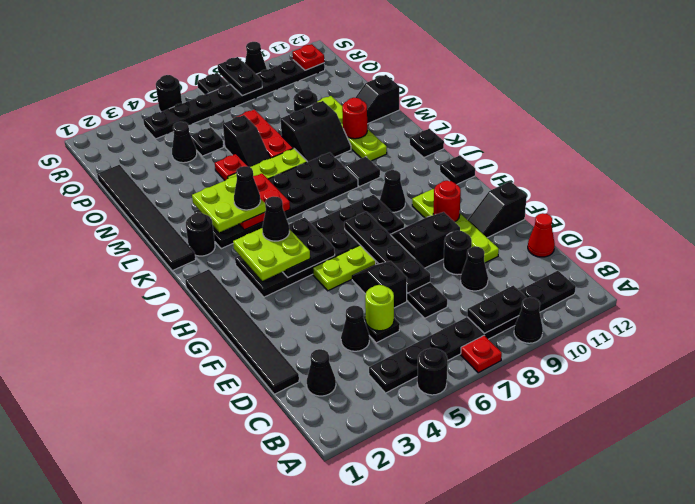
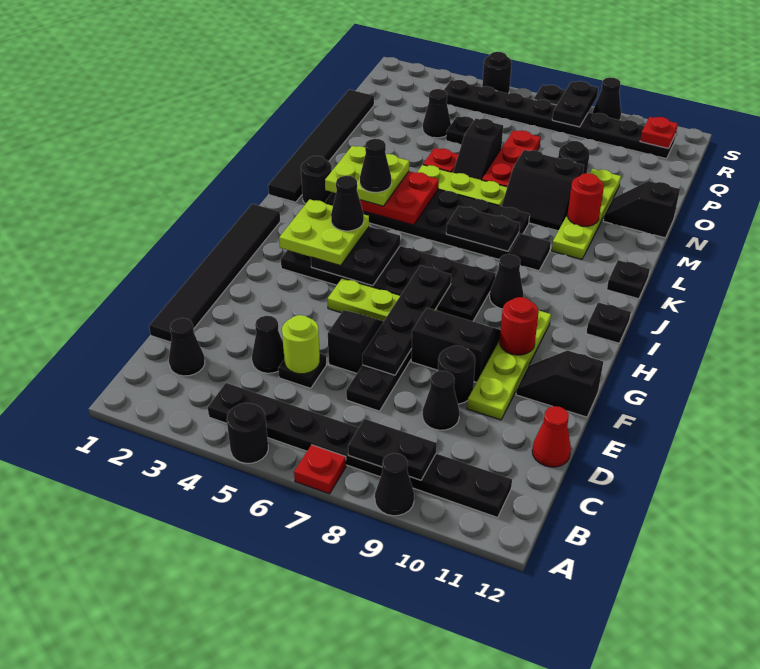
none -> black plate K7:K8 level 2

